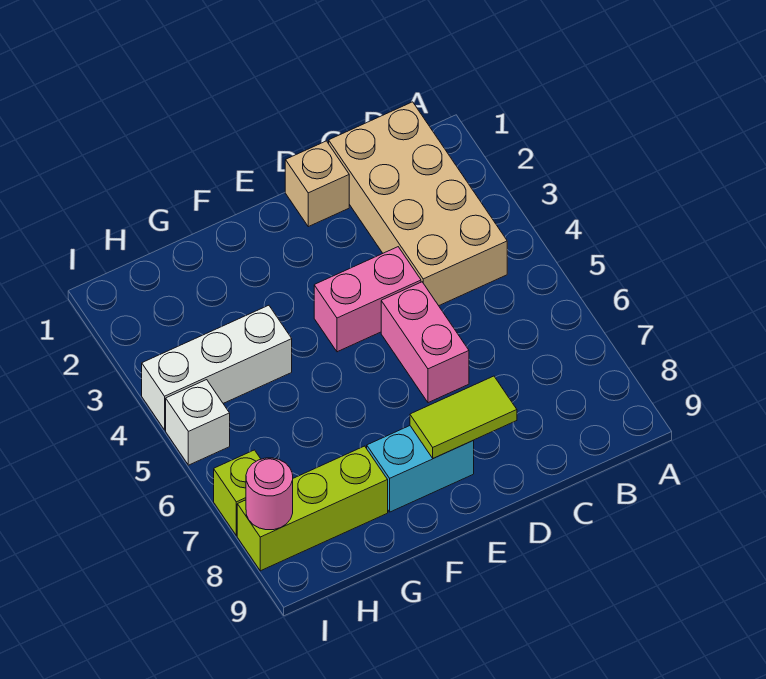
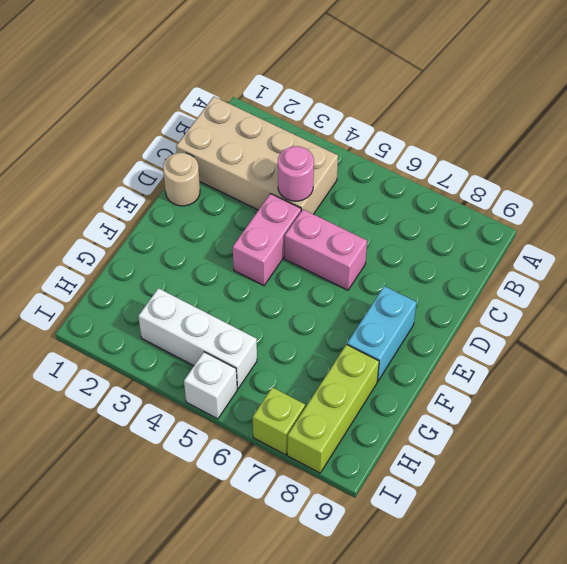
tan brick D1 level 1 -> tan round brick D1 level 1
lime tile D8:E8 level 2 -> none
white brick G4:I4 level 1 -> white brick H3:H5 level 1
pink round brick I8 level 2 -> pink round brick C4 level 2

